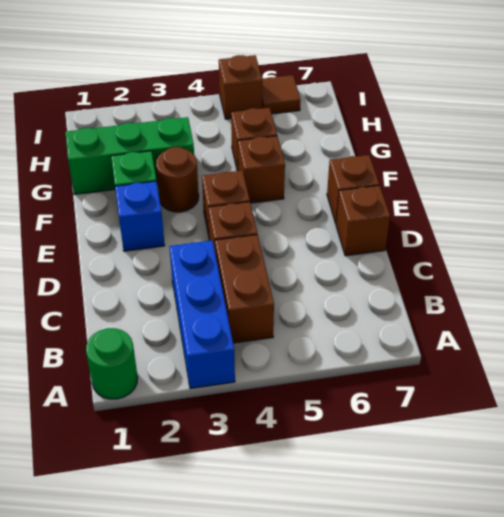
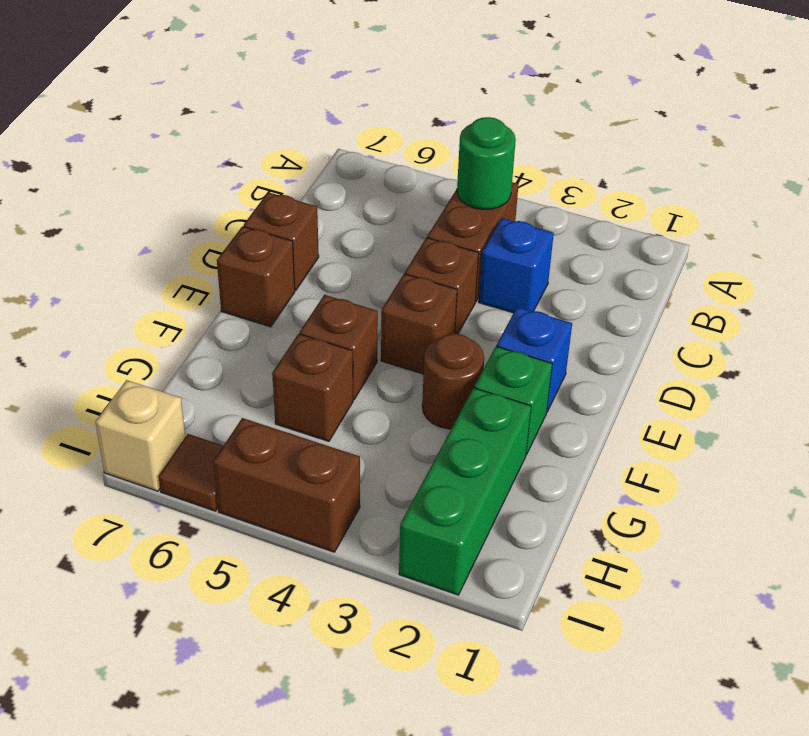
green round brick A1 level 1 -> green round brick B4 level 2
blue brick A3:C3 level 1 -> blue brick C3 level 1
green brick G1:G3 level 1 -> green brick G2:I2 level 1
brown brick I5 level 1 -> brown brick I4:I5 level 1
none -> tan brick I7 level 1

